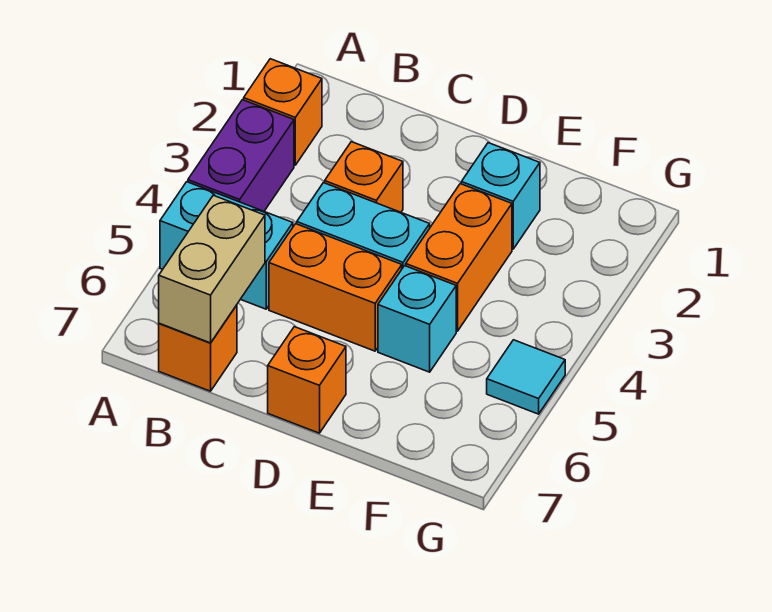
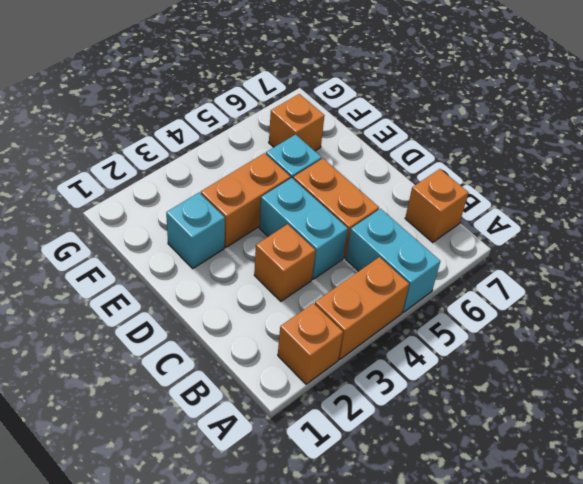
purple brick A3:A4 level 1 -> orange brick A3:A4 level 1
tan brick B6:B7 level 2 -> none
orange brick D7 level 1 -> orange brick F6 level 1
cyan tile G5 level 1 -> none

